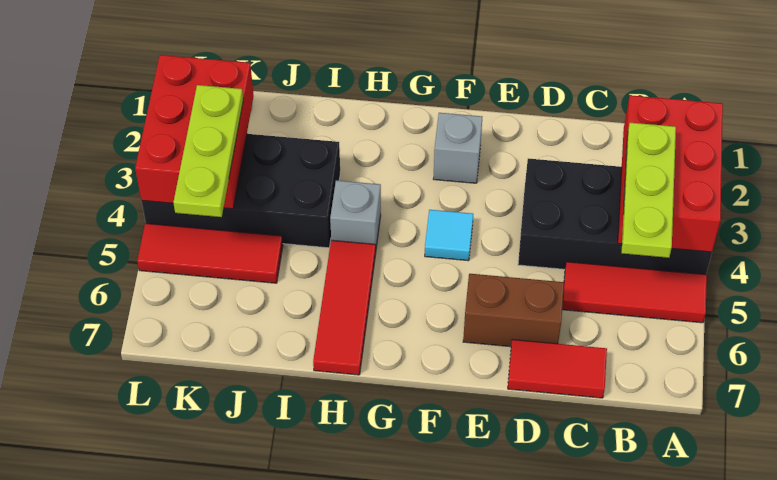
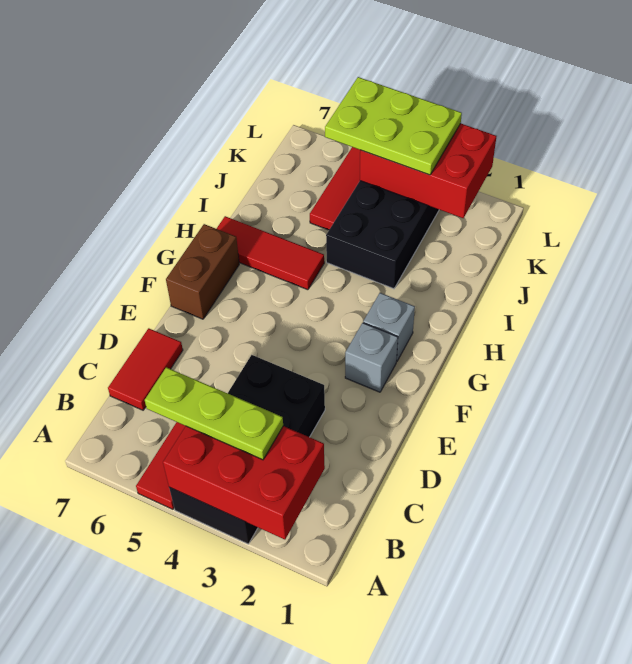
brown brick D6:E6 level 1 -> brown brick F7:G7 level 1
cyan tile F4 level 1 -> none
grey brick H4 level 1 -> grey brick G2 level 1
lime plate K3:K5 level 3 -> lime plate K3:L5 level 3

